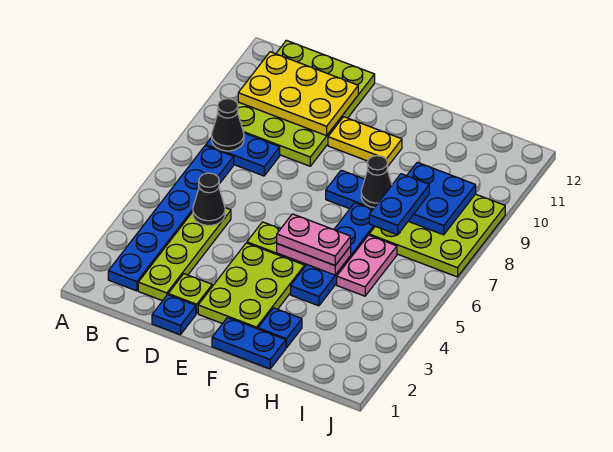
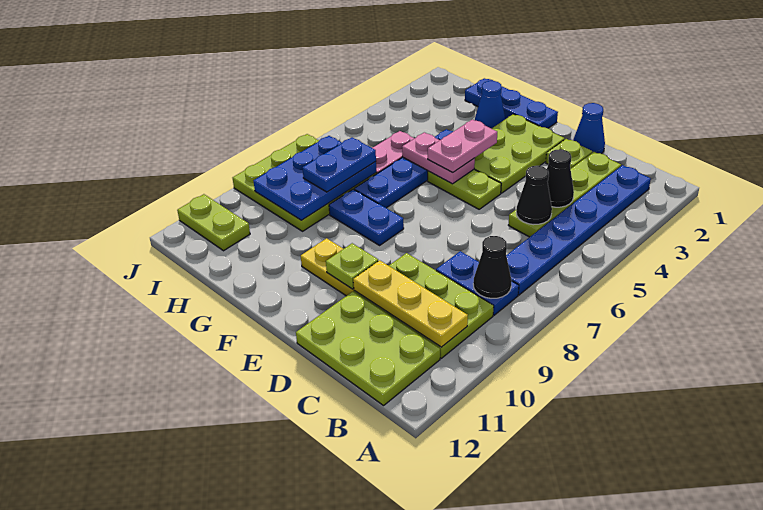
yellow plate B10:D11 level 2 -> yellow plate B10:D10 level 2
blue plate D1 level 1 -> blue cone D1 level 1
none -> lime plate E10 level 2
blue plate F1:G1 level 1 -> blue plate F1:H1 level 1
pink plate F5:G5 level 3 -> pink plate F4:F5 level 3
blue plate G2 level 1 -> blue cone G2 level 1
black cone G8 level 2 -> black cone C4 level 2
blue plate H8:I9 level 2 -> blue plate H7:I9 level 2
none -> lime plate I11:J11 level 1

